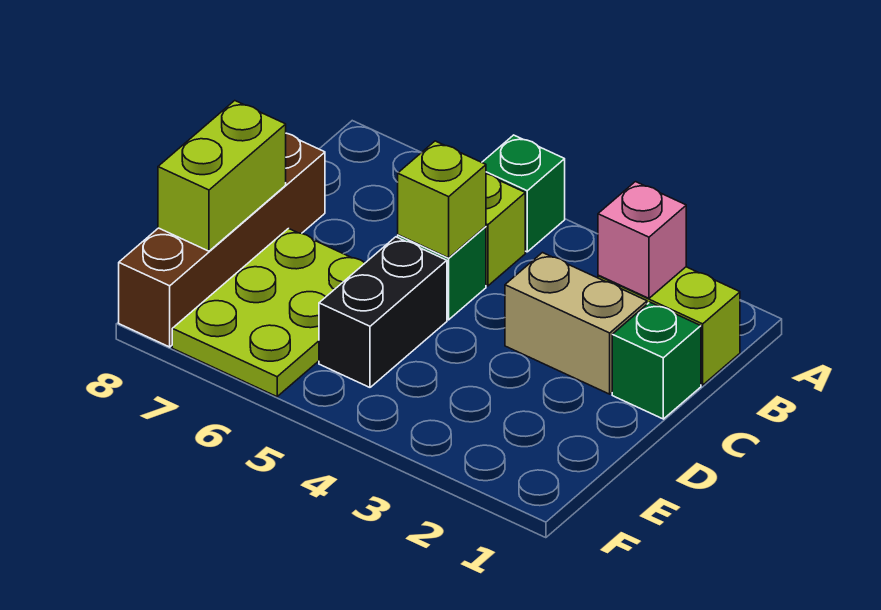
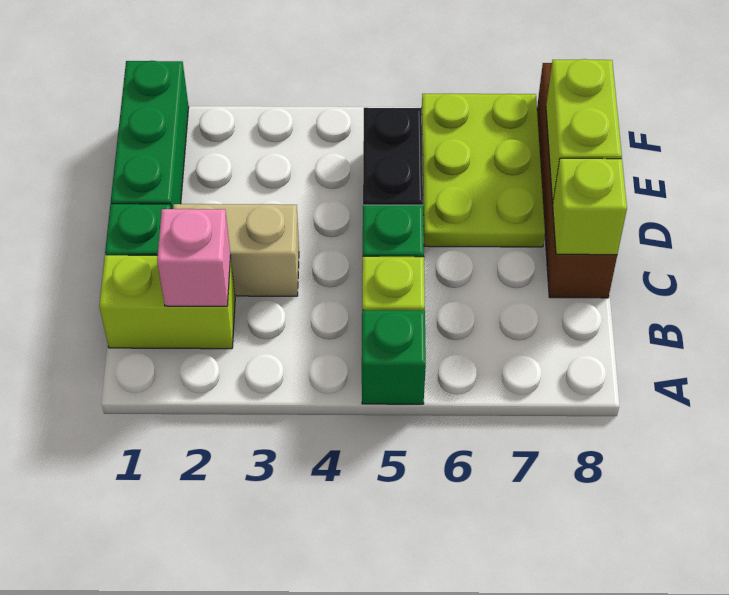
lime brick C5 level 2 -> lime brick C8 level 2
none -> green brick D1:F1 level 1

